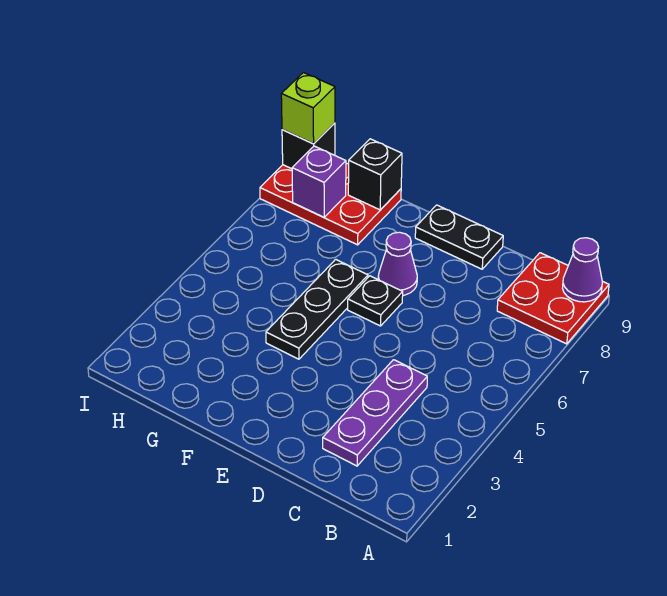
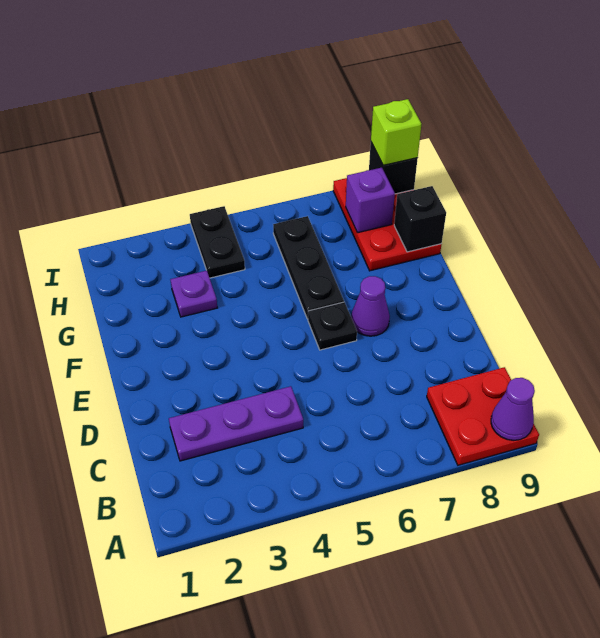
black plate D9:E9 level 1 -> black plate H4:I4 level 1
black plate F4:F6 level 1 -> black plate F6:H6 level 1
none -> purple plate G3 level 1

